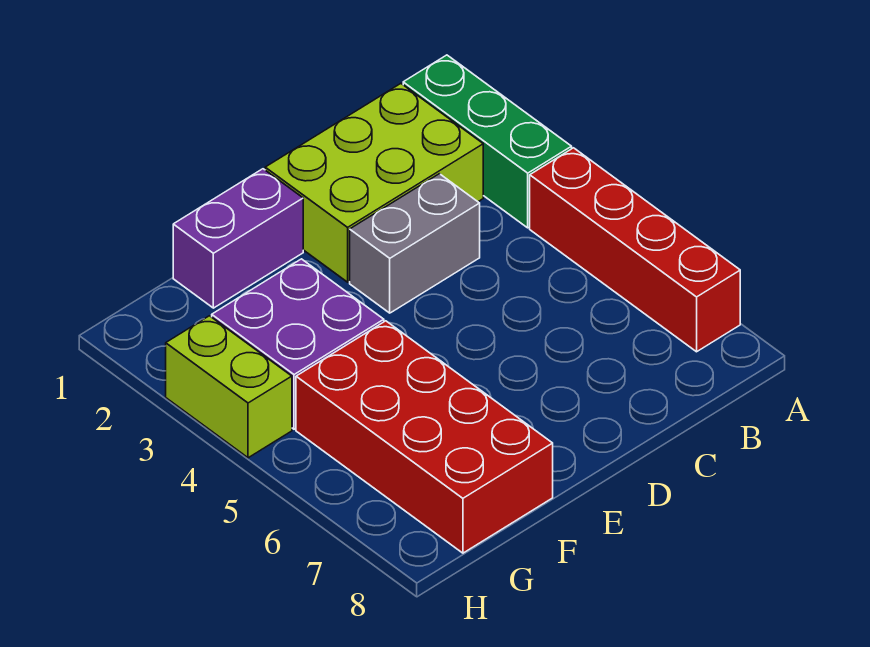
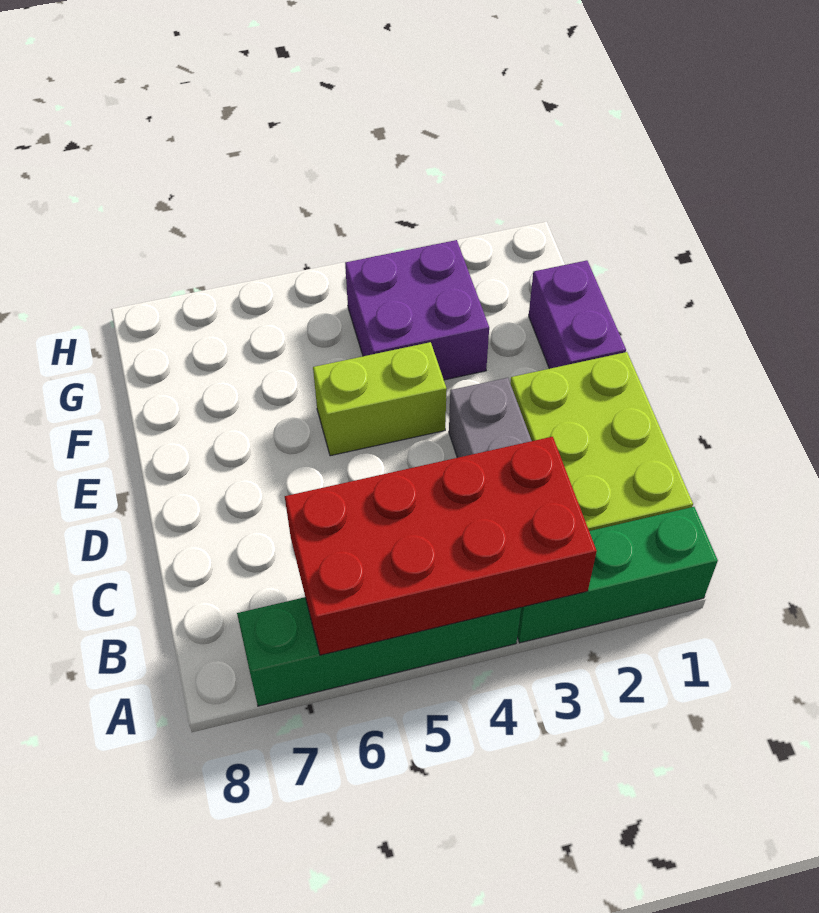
red brick A4:A7 level 1 -> green brick A4:A7 level 1
red brick F5:G8 level 1 -> red brick A3:B6 level 2
lime brick H3:H4 level 1 -> lime brick E4:E5 level 1

